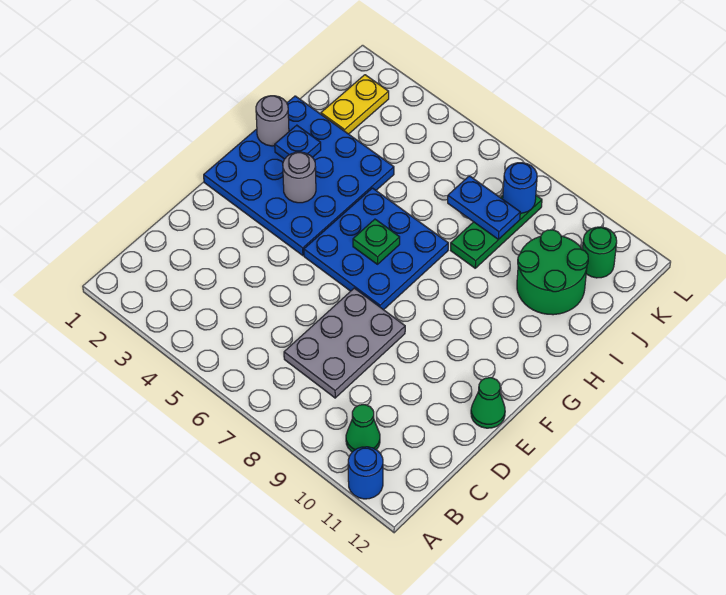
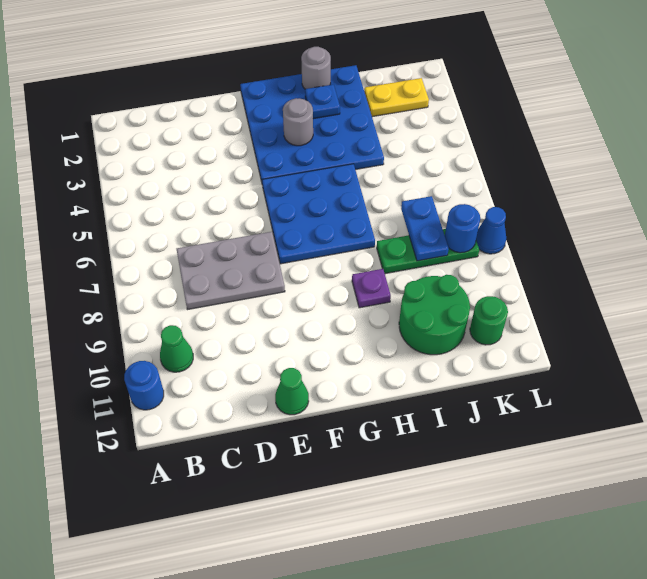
green plate G6 level 2 -> none
none -> purple plate H9 level 1
none -> blue cone L8 level 1

